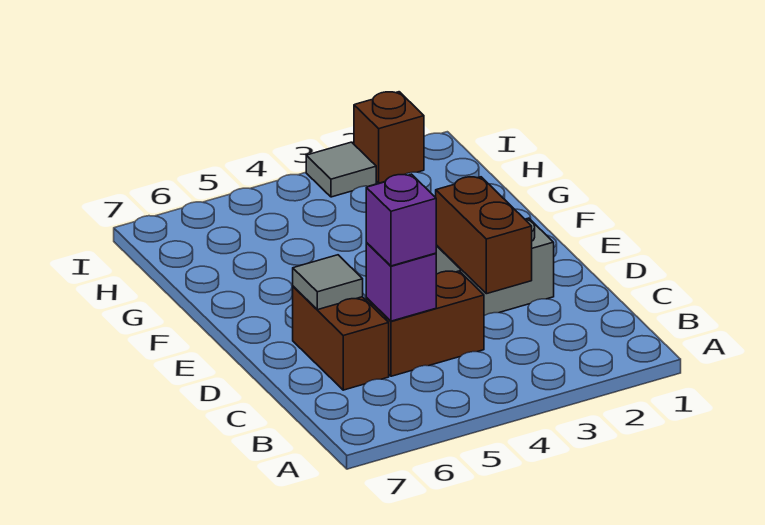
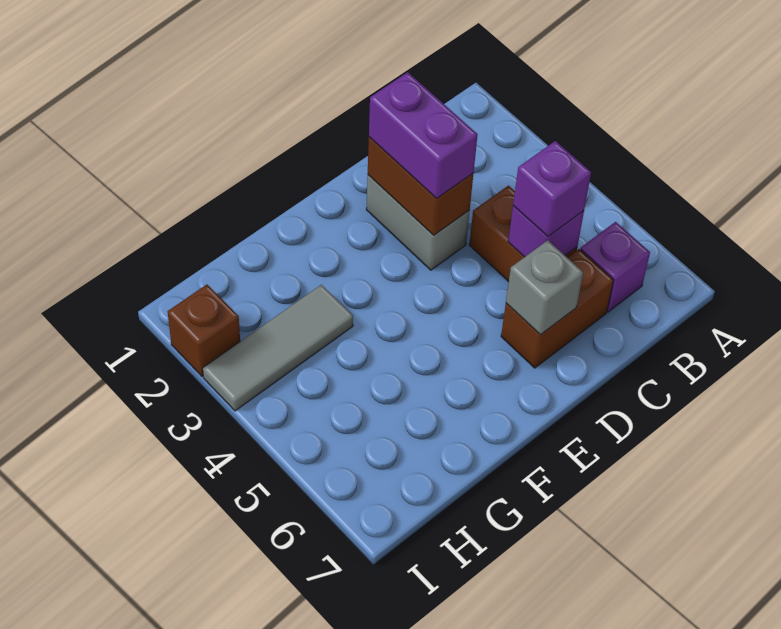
none -> purple brick B6 level 1
brown brick C3:D3 level 2 -> brown brick D2:D3 level 2
none -> purple brick D2:D3 level 3
grey tile D6 level 2 -> grey brick D6 level 2
grey tile I3 level 1 -> grey tile G3:I3 level 1

